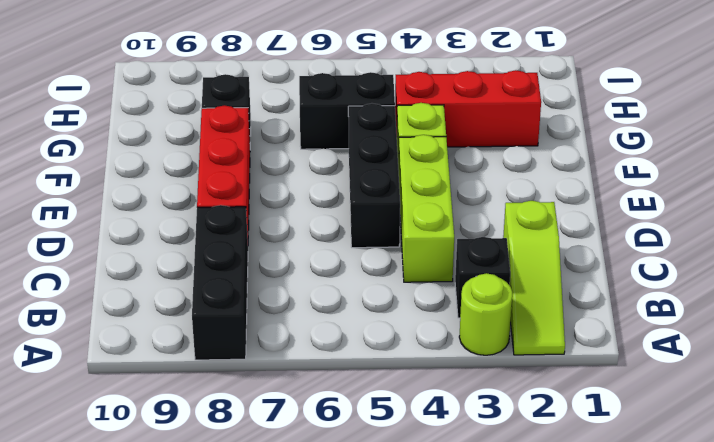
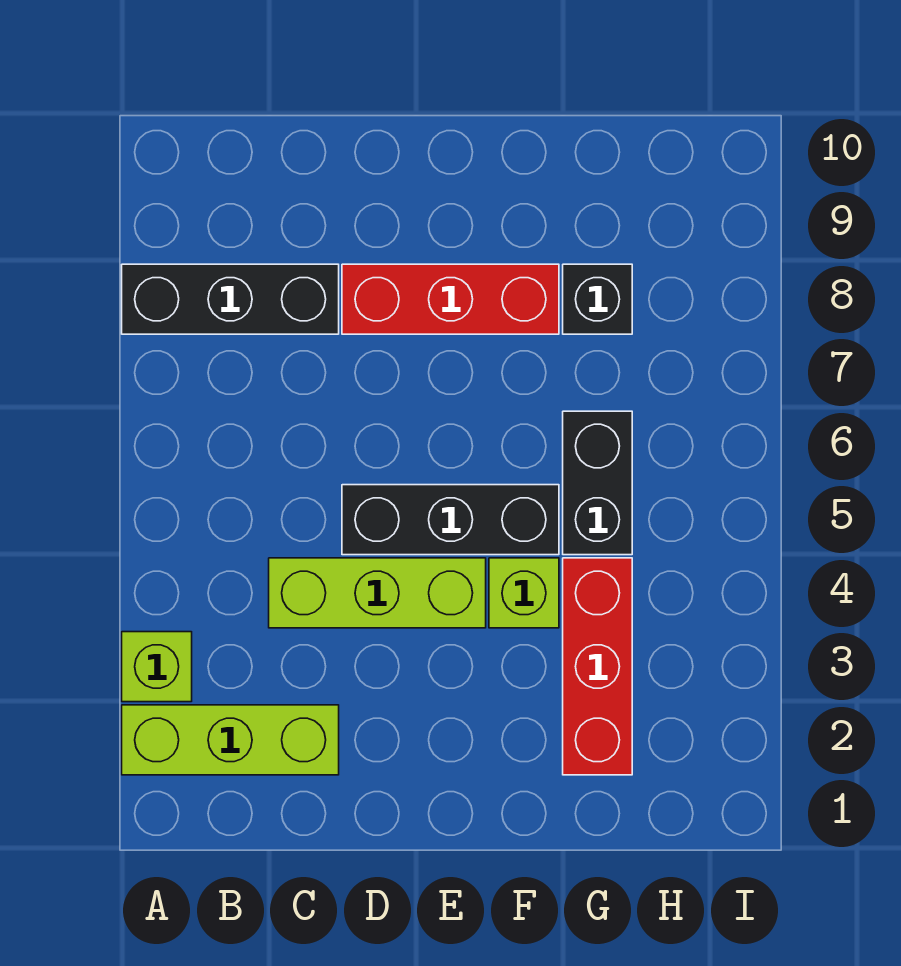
lime slope A2:C2 level 1 top C -> lime brick A2:C2 level 1
lime round brick A3 level 1 -> lime brick A3 level 1
black brick B3 level 1 -> none

